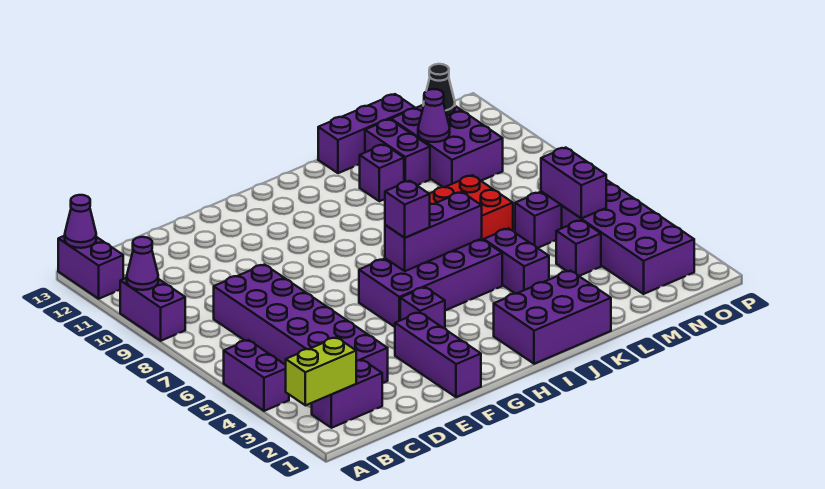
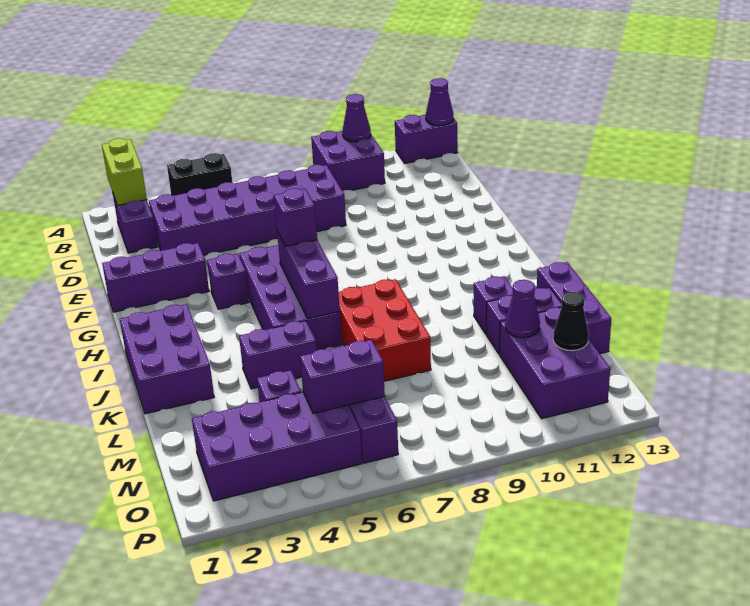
purple brick A4:A5 level 1 -> black brick A4:A5 level 1
purple brick A9:A10 level 1 -> purple brick A9:B10 level 1
purple brick M10:N12 level 1 -> purple brick M11:O12 level 1

